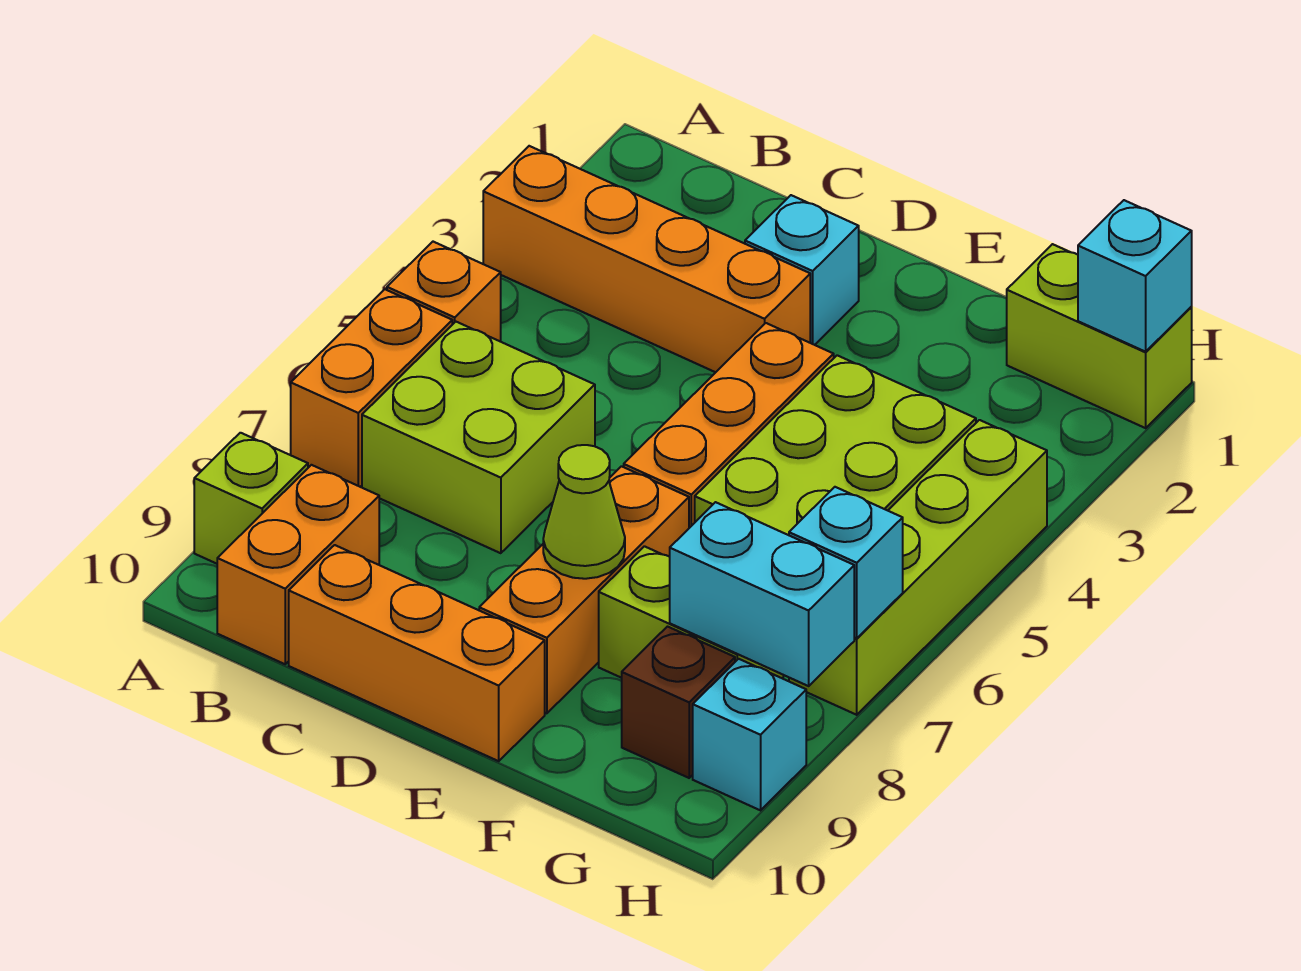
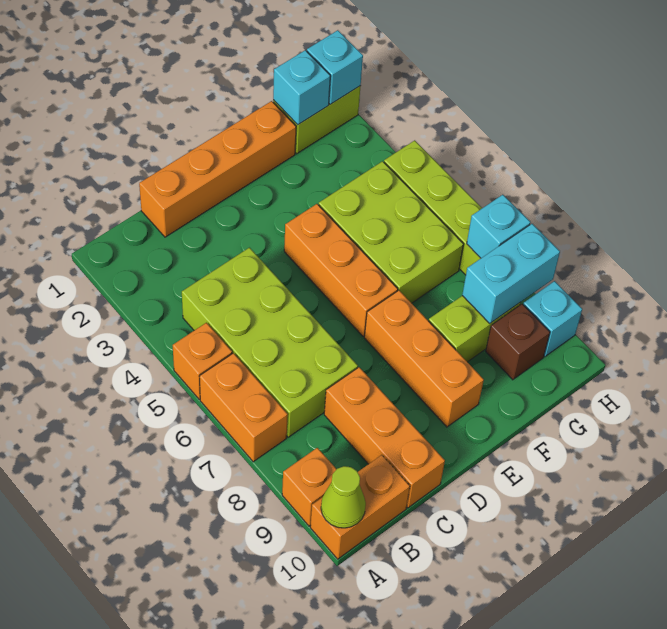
orange brick A3:D3 level 1 -> orange brick C1:F1 level 1
lime brick A9 level 1 -> orange brick A9 level 1
lime brick B6:C7 level 1 -> lime brick B4:C7 level 1
orange brick B9:B10 level 1 -> orange brick A10:B10 level 1
orange brick C10:E10 level 1 -> orange brick C8:C10 level 1
cyan brick D2 level 1 -> cyan brick G1 level 2
lime cone E8 level 2 -> lime cone A10 level 2

